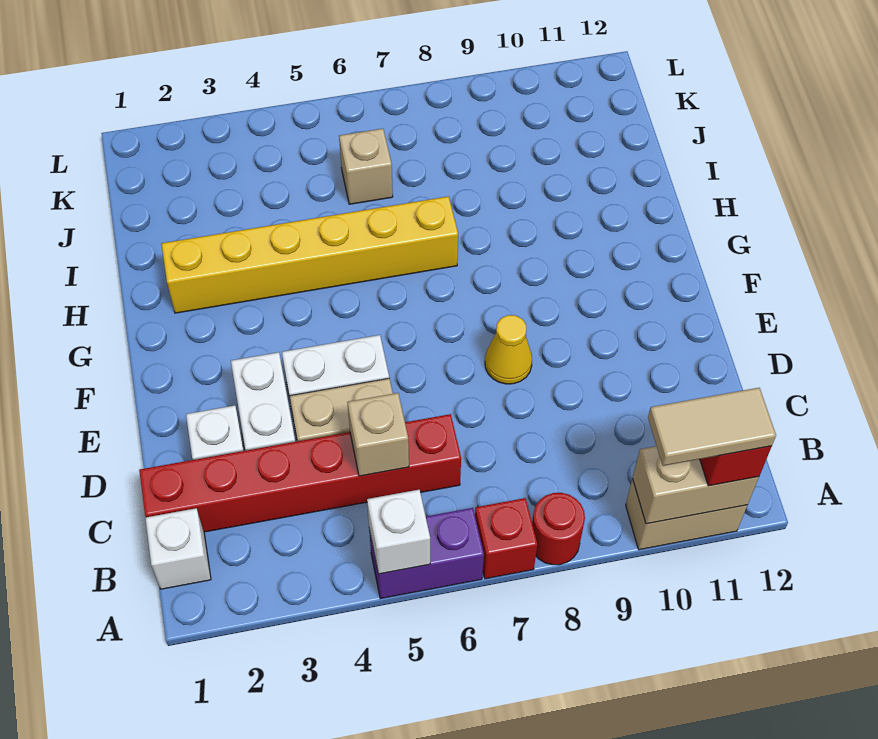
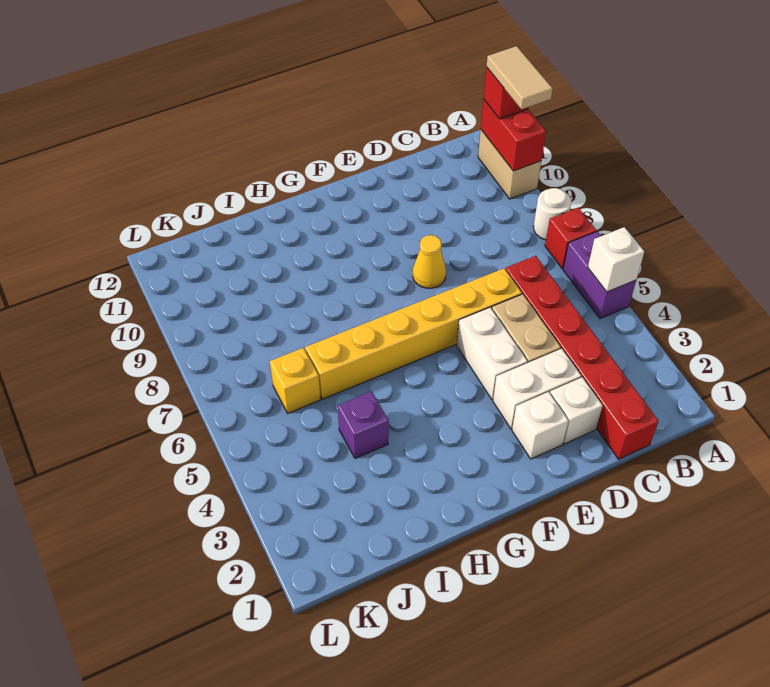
red round brick A8 level 1 -> white round brick A8 level 1
tan brick A10:A11 level 2 -> red brick A10:A11 level 2
white brick B1 level 1 -> white brick E2 level 1
tan brick C5 level 2 -> none
yellow brick H2:H7 level 1 -> yellow brick D6:I6 level 1
none -> purple brick I4 level 1
tan brick J6 level 1 -> yellow brick J6 level 1

